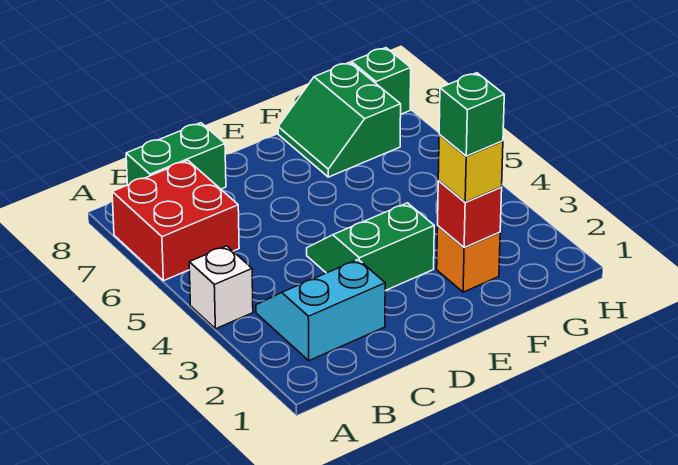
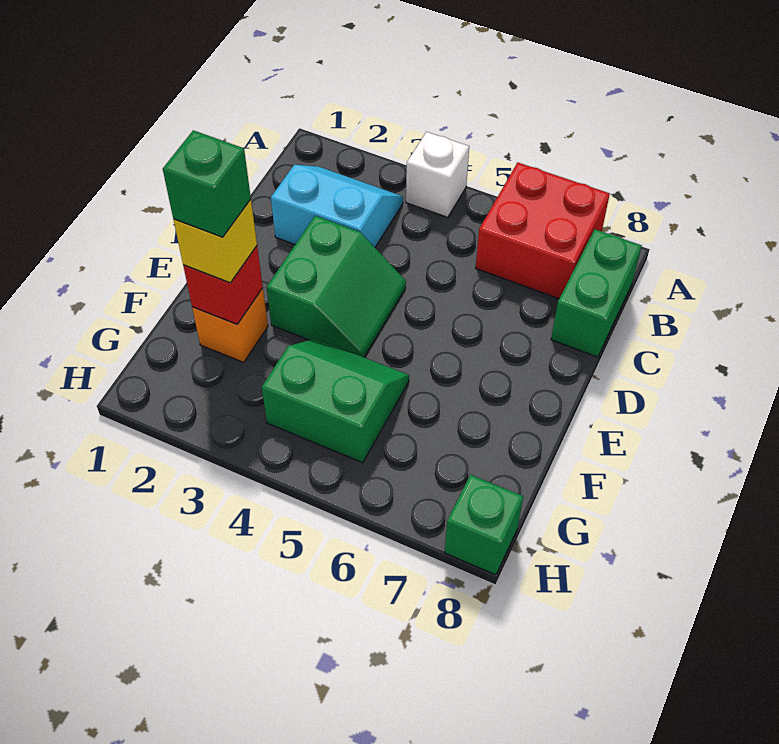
cyan slope B2:C3 level 1 top 2 -> cyan slope B2:C3 level 1 top C
green slope F7:G8 level 1 top G -> green slope F4:G5 level 1 top G

